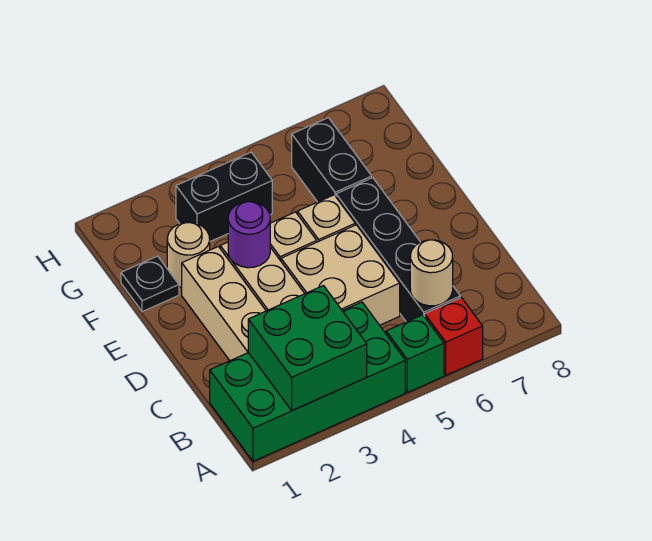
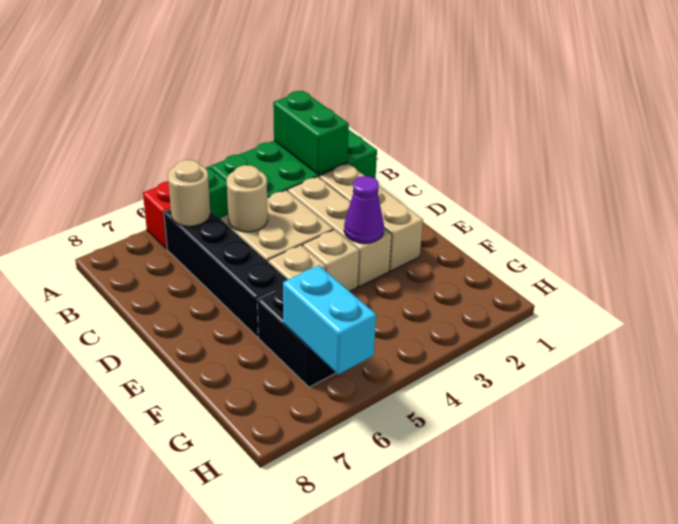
green brick A2:B3 level 2 -> green brick A2:B2 level 2
purple round brick E3 level 2 -> purple cone E3 level 2
black plate F1 level 1 -> none
tan round brick F2 level 1 -> tan round brick C5 level 2
black brick G3:G4 level 1 -> none
none -> cyan brick G6:H6 level 2

